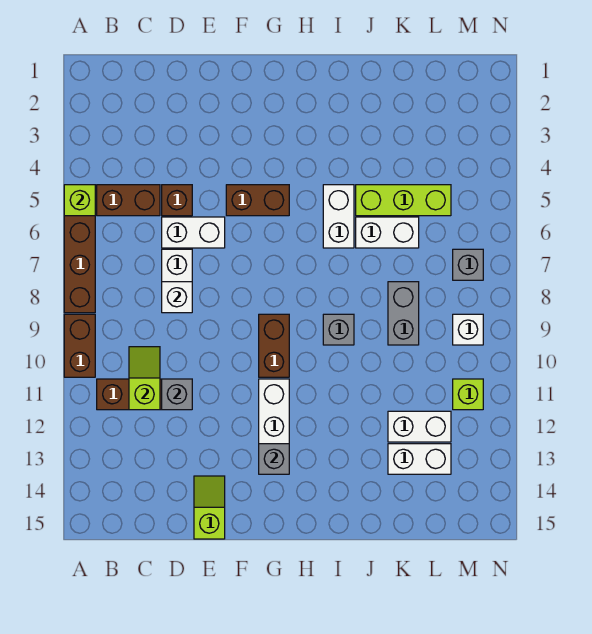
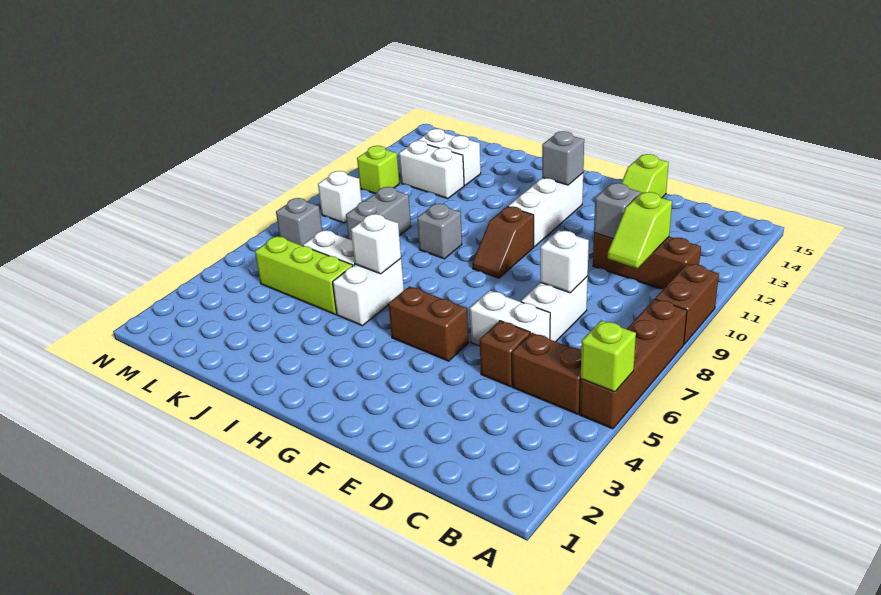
brown brick G9:G10 level 1 -> brown slope G9:G10 level 1 top 10
none -> white brick I6 level 2

